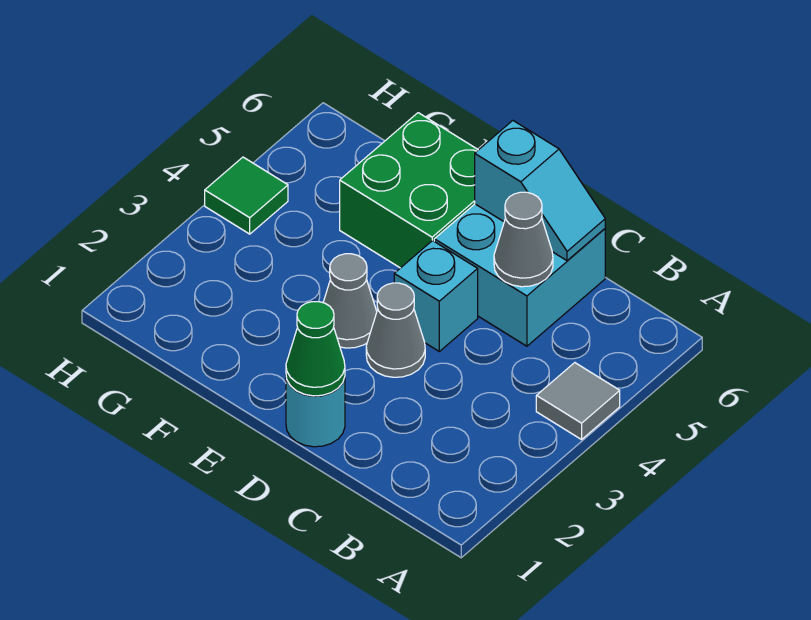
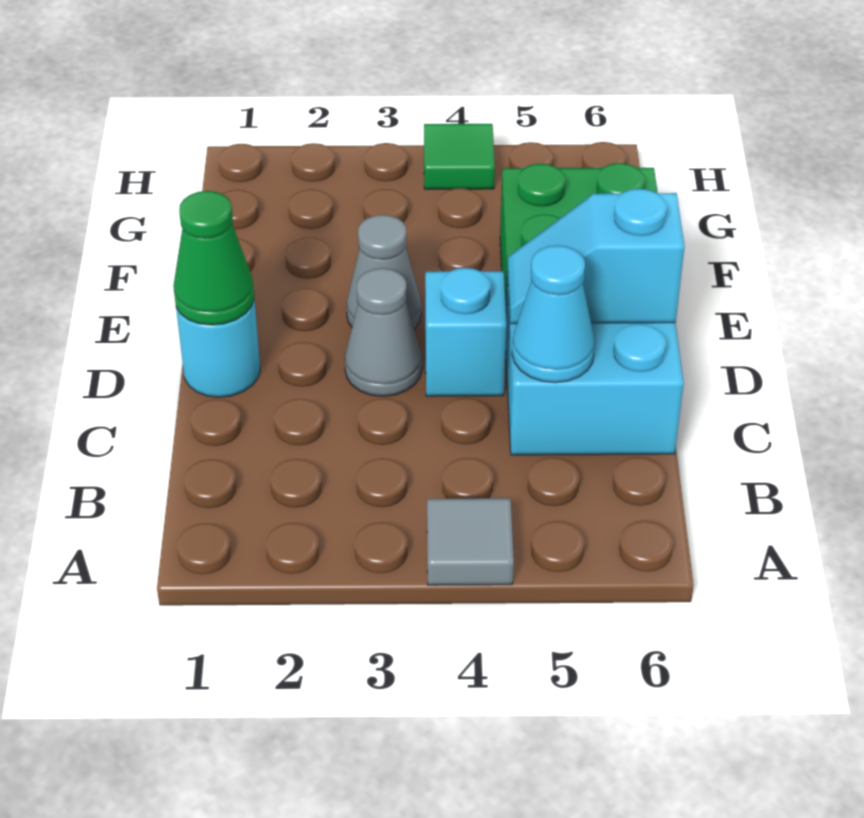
grey cone C5 level 2 -> cyan cone C5 level 2
cyan slope C6:D6 level 2 top D -> cyan slope D5:D6 level 2 top 6

